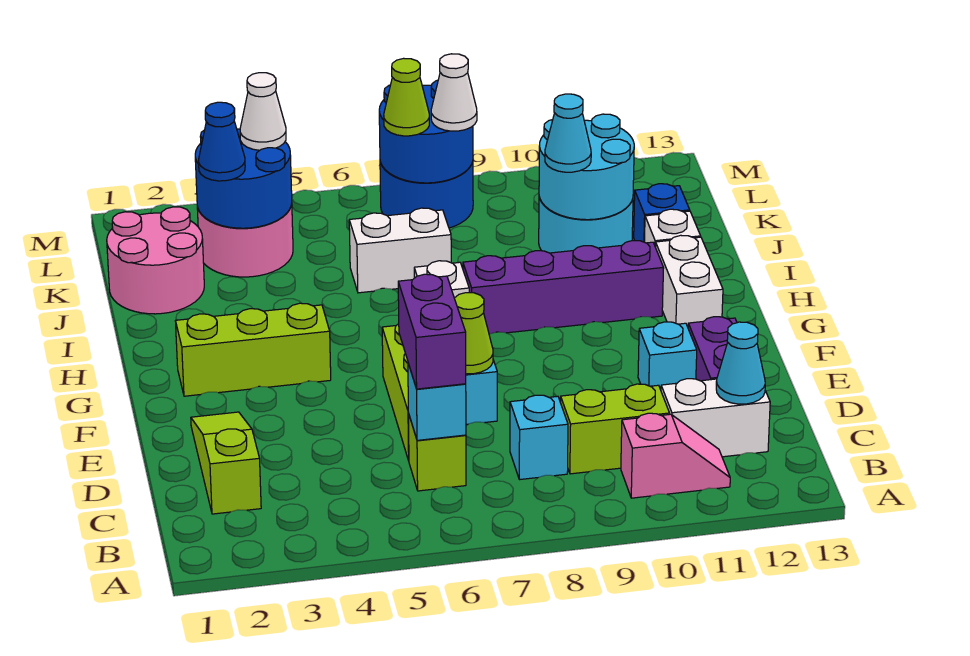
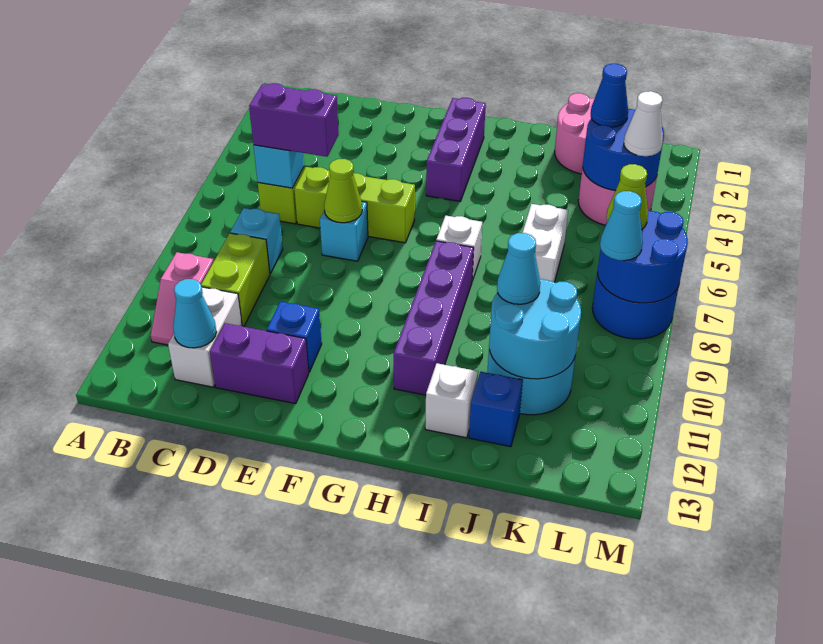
lime slope C2:E2 level 1 top C -> none
cyan brick E11 level 1 -> blue brick E11 level 1
lime brick G2:G4 level 1 -> purple brick G2:G4 level 1
white brick G12:H12 level 1 -> none
white cone L8 level 3 -> cyan cone L8 level 3

